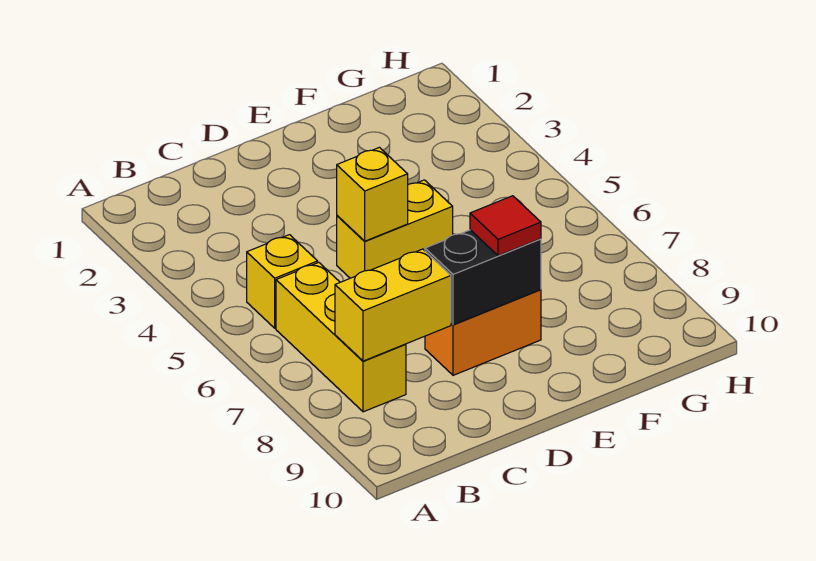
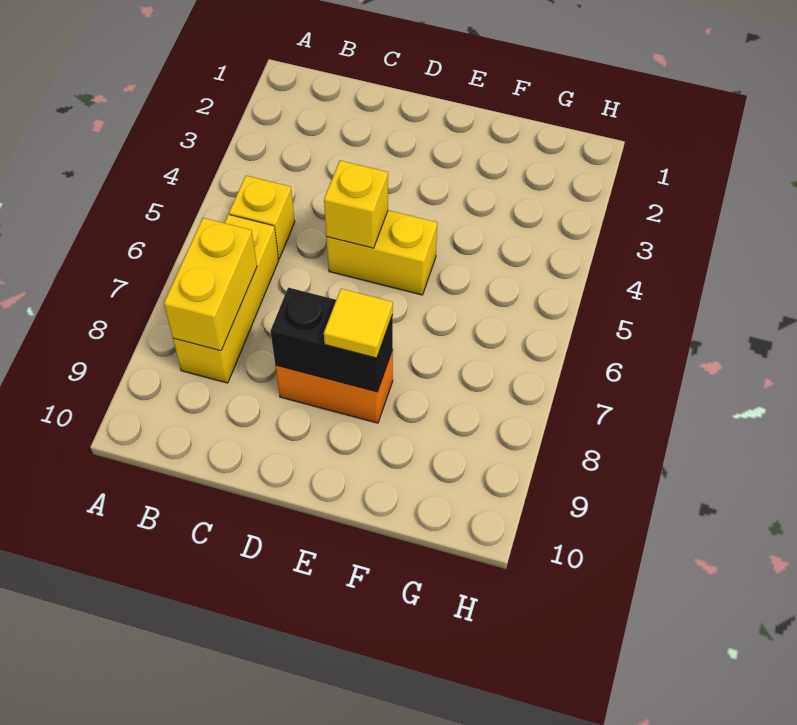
yellow brick B8:C8 level 2 -> yellow brick B7:B8 level 2
red tile E8 level 3 -> yellow tile E8 level 3

